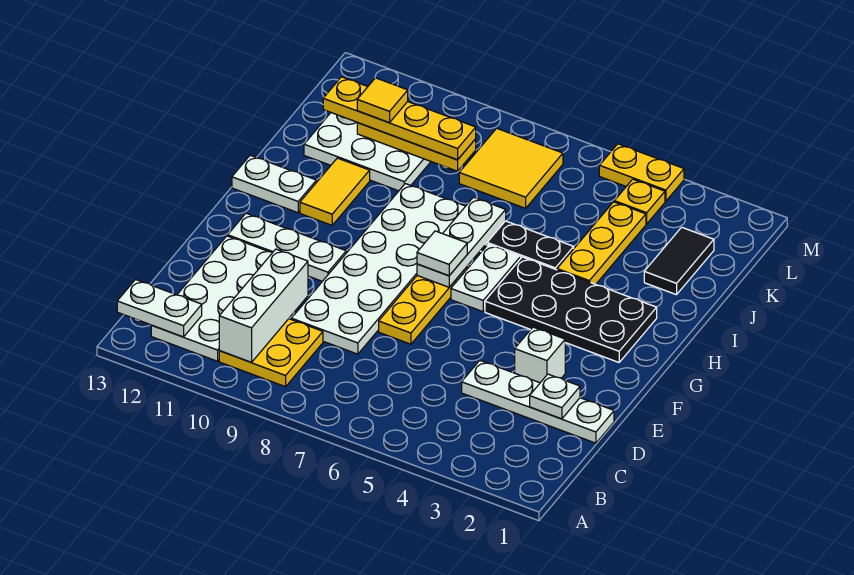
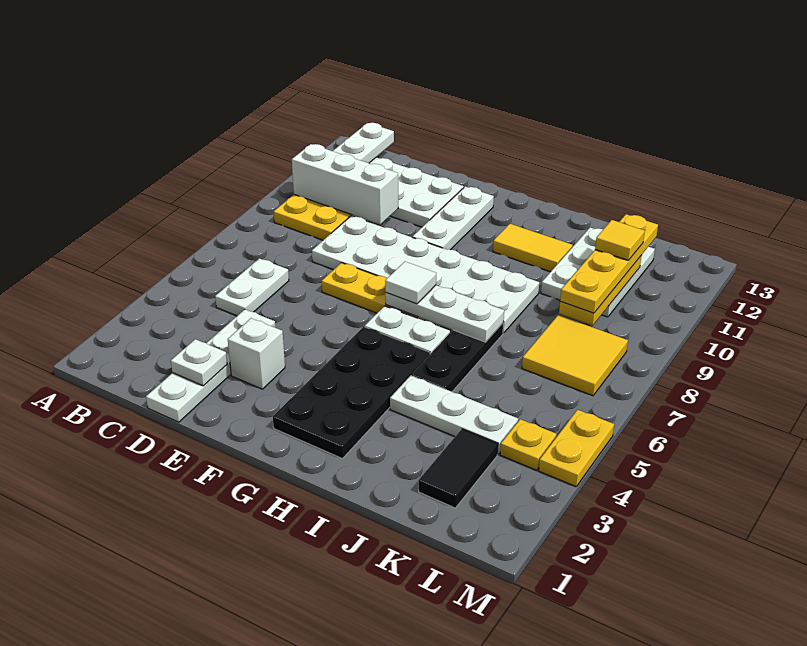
white plate H12:H13 level 1 -> white plate C5:C6 level 1
yellow plate I4:K4 level 1 -> white plate I4:K4 level 1
black tile J2:K2 level 1 -> black tile K2:K3 level 1

